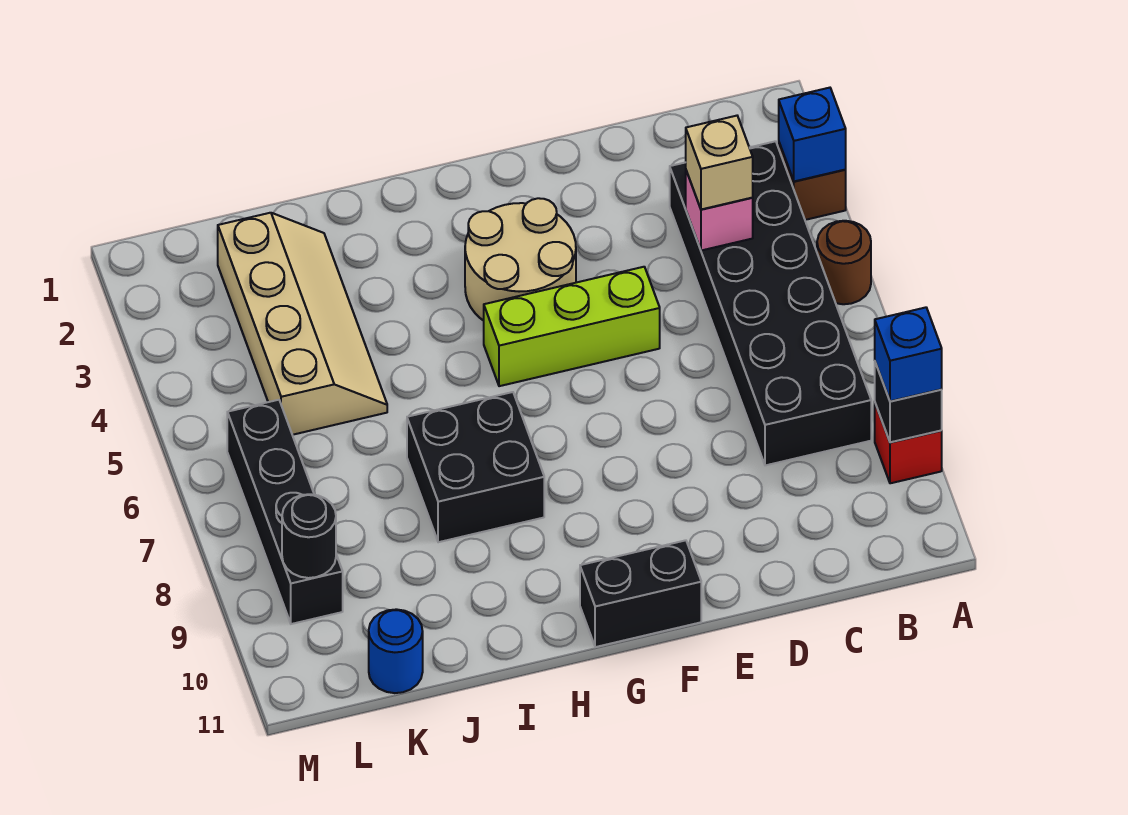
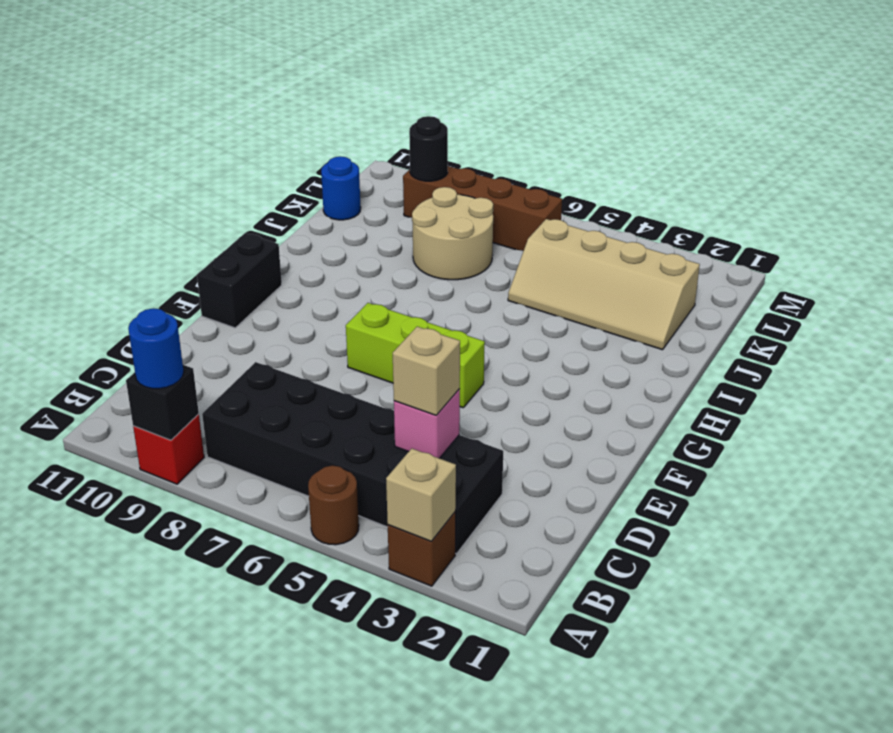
blue brick A3 level 2 -> tan brick A3 level 2
blue brick A9 level 3 -> blue round brick A9 level 3
lime brick E5:G5 level 1 -> lime brick F5:F7 level 1
tan round brick F3:G4 level 1 -> tan round brick J7:K8 level 1
black brick H7:I8 level 1 -> none
black brick L6:L9 level 1 -> brown brick L6:L9 level 1

